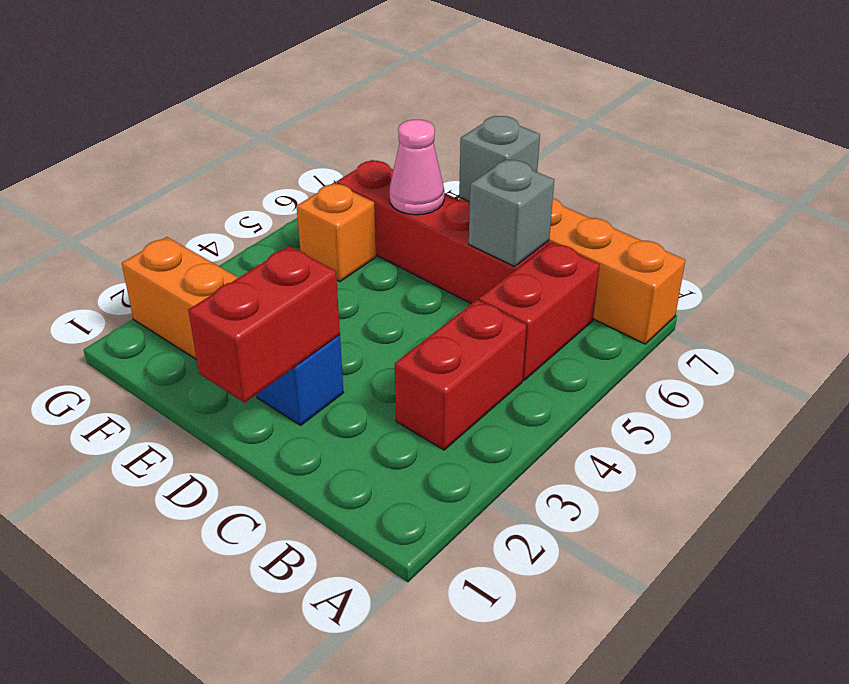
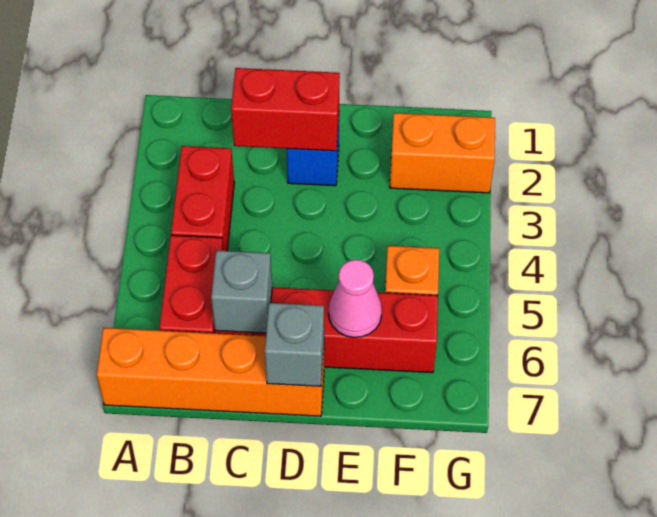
red brick D1:D2 level 2 -> red brick C2:D2 level 2

